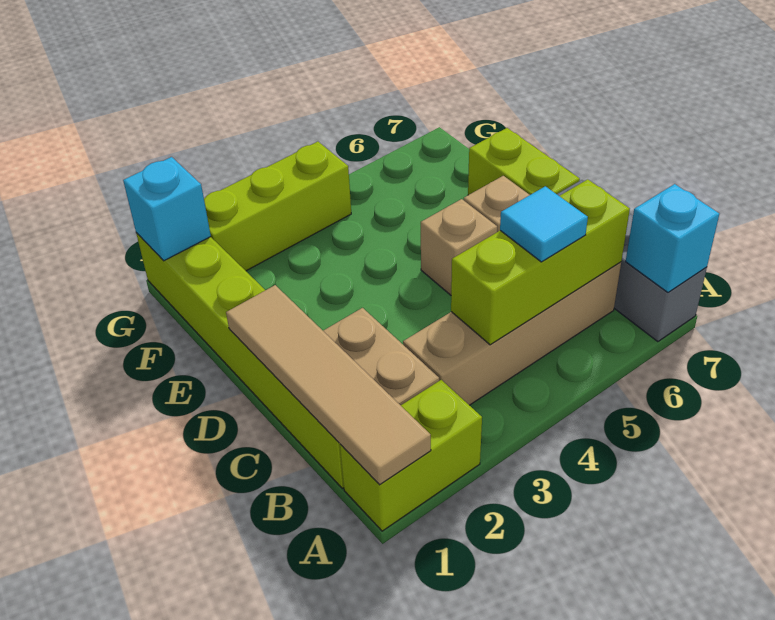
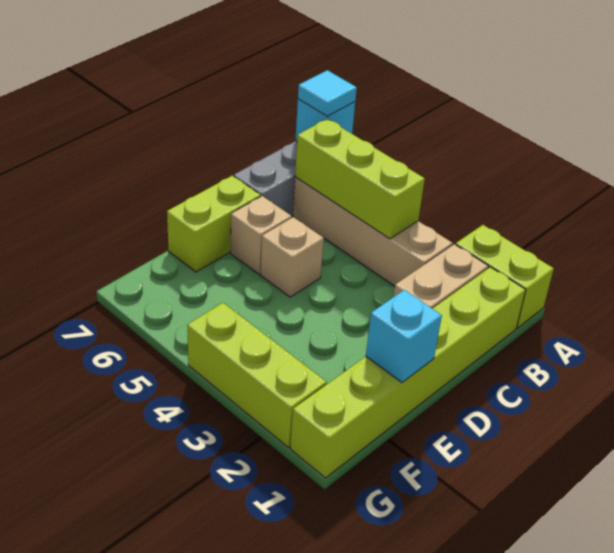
tan tile A1:D1 level 2 -> none
cyan tile B5 level 3 -> cyan tile A7 level 3
cyan brick G1 level 2 -> cyan brick E1 level 2

